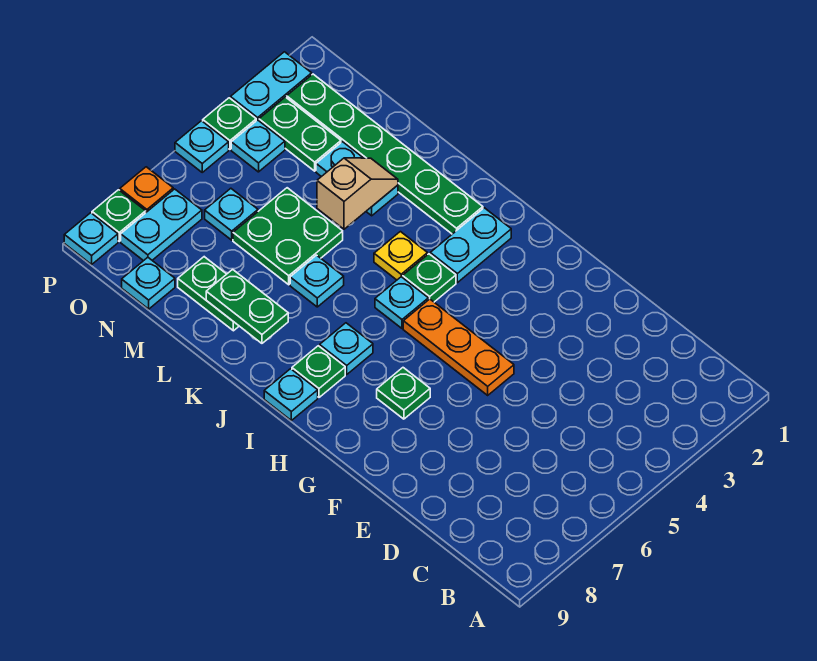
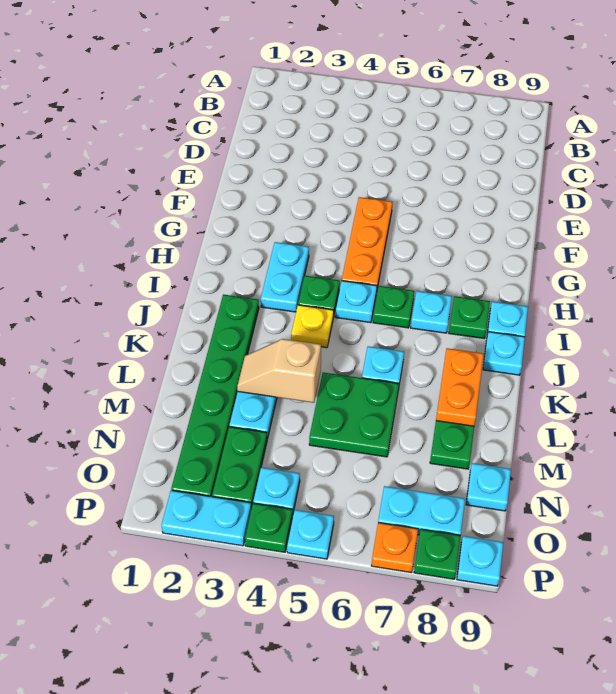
green plate G7 level 1 -> green plate I6 level 1
cyan plate I2:I3 level 1 -> cyan plate H3:I3 level 1
green plate K8:L8 level 2 -> orange plate K8:L8 level 2
cyan plate N6 level 1 -> cyan plate J9 level 1

